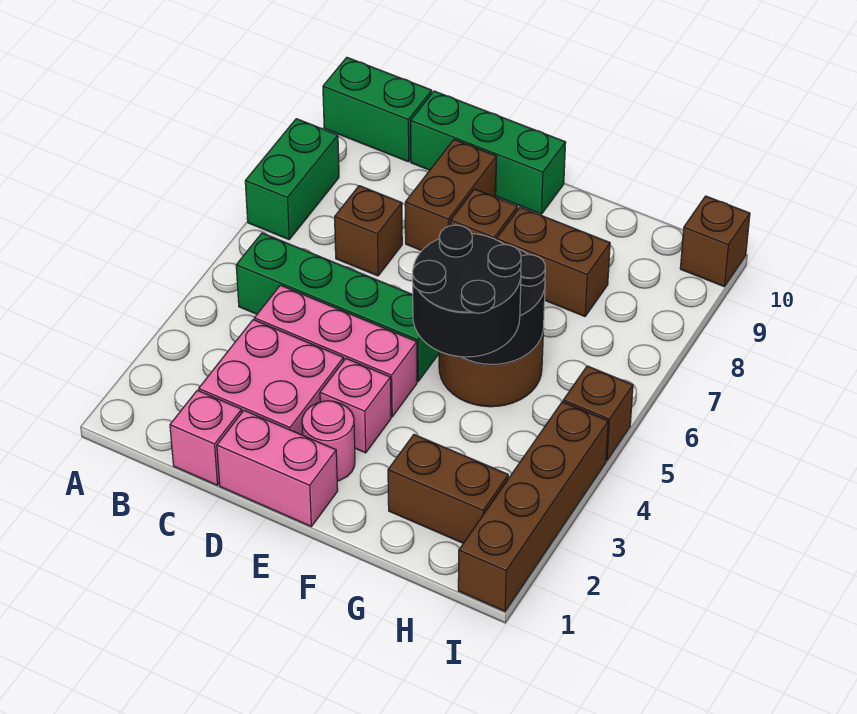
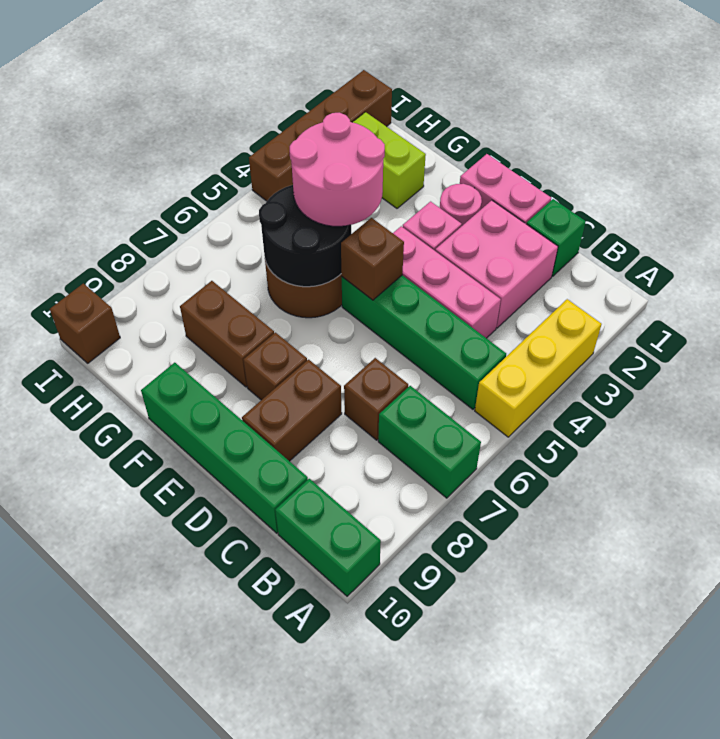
none -> yellow brick A3:A5 level 1
green brick A7:A8 level 1 -> green brick A7:B7 level 1
pink brick C1 level 1 -> green brick C1 level 1
green brick C10:E10 level 1 -> green brick C10:F10 level 1
black round brick F4:G5 level 3 -> pink round brick F4:G5 level 3
brown brick G2:H2 level 1 -> lime brick G2:H2 level 1
brown brick I5 level 1 -> brown brick E5 level 2

